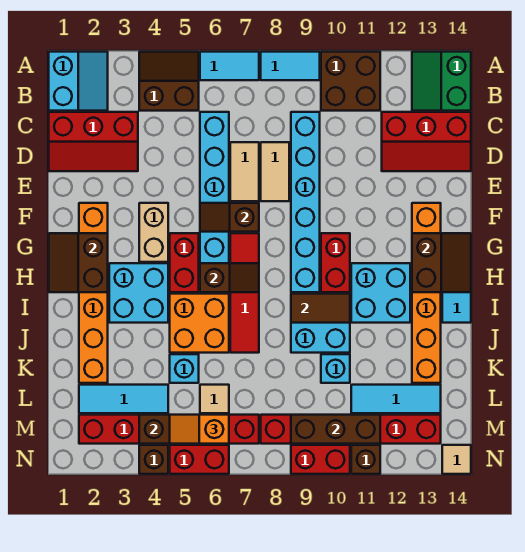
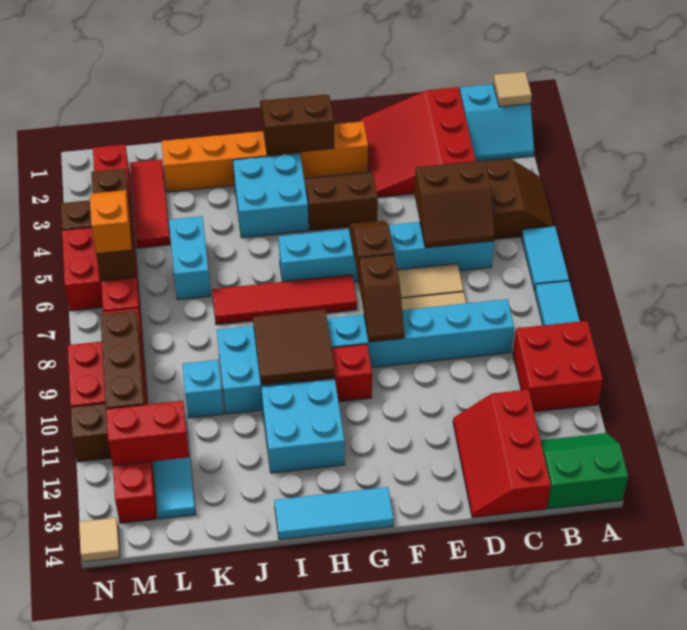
brown brick A10:B11 level 1 -> red brick A10:B11 level 1
red slope C1:D3 level 1 top C -> red slope C1:E3 level 1 top C
tan brick F4:G4 level 1 -> brown brick F4:G4 level 1
orange brick F13:K13 level 1 -> none
red brick G5:H5 level 1 -> red brick L12:M12 level 2
brown slope G13:H14 level 2 top 13 -> brown slope C5:D6 level 2 top 5
brown slope H6:H7 level 2 top 6 -> brown slope F8:F9 level 2 top 8
orange brick I5:J6 level 1 -> none
brown tile I9:I10 level 2 -> brown tile H9:I10 level 2
cyan brick K5 level 1 -> cyan brick K5:K6 level 1
cyan tile L2:L4 level 1 -> red tile L2:L4 level 1
tan tile L6 level 1 -> tan tile A1 level 2

